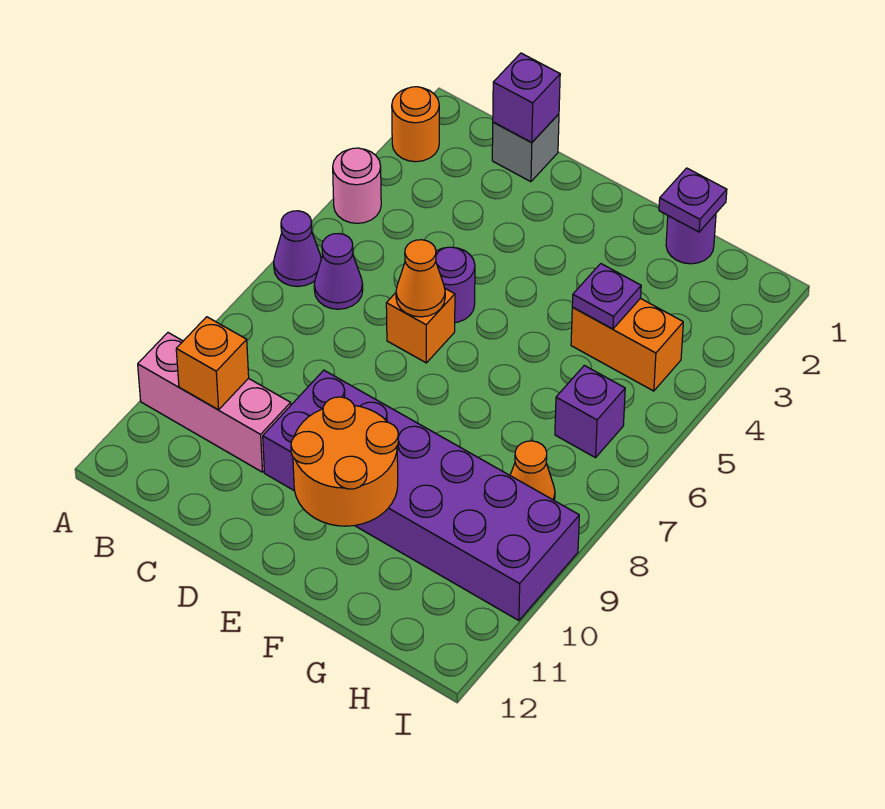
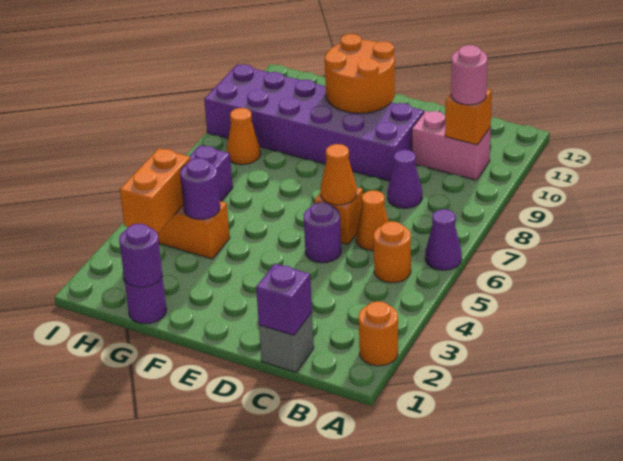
pink round brick A4 level 1 -> pink round brick B10 level 3
pink brick A10:C10 level 1 -> pink brick B10:C10 level 1
none -> orange round brick B5 level 1
purple cone B6 level 1 -> purple cone C8 level 1
none -> orange cone C6 level 1
purple plate G1 level 2 -> purple round brick G1 level 2
purple plate G4 level 2 -> purple round brick G4 level 2
none -> orange brick H3:H4 level 2

